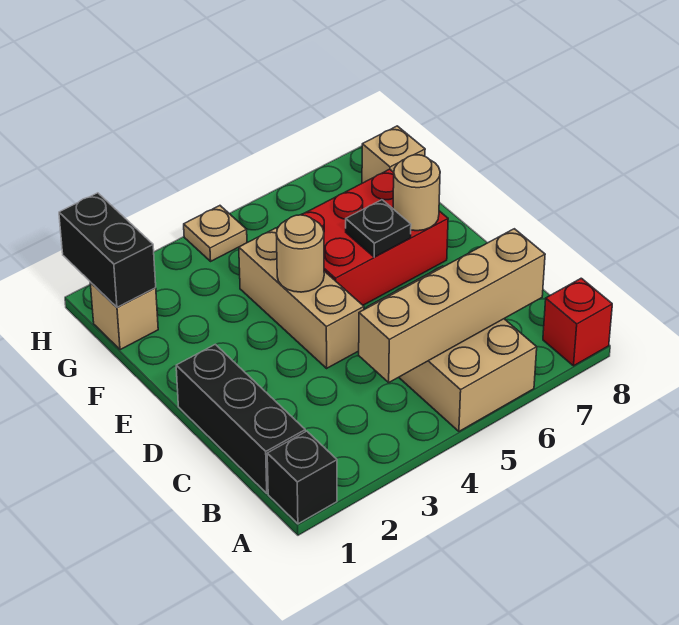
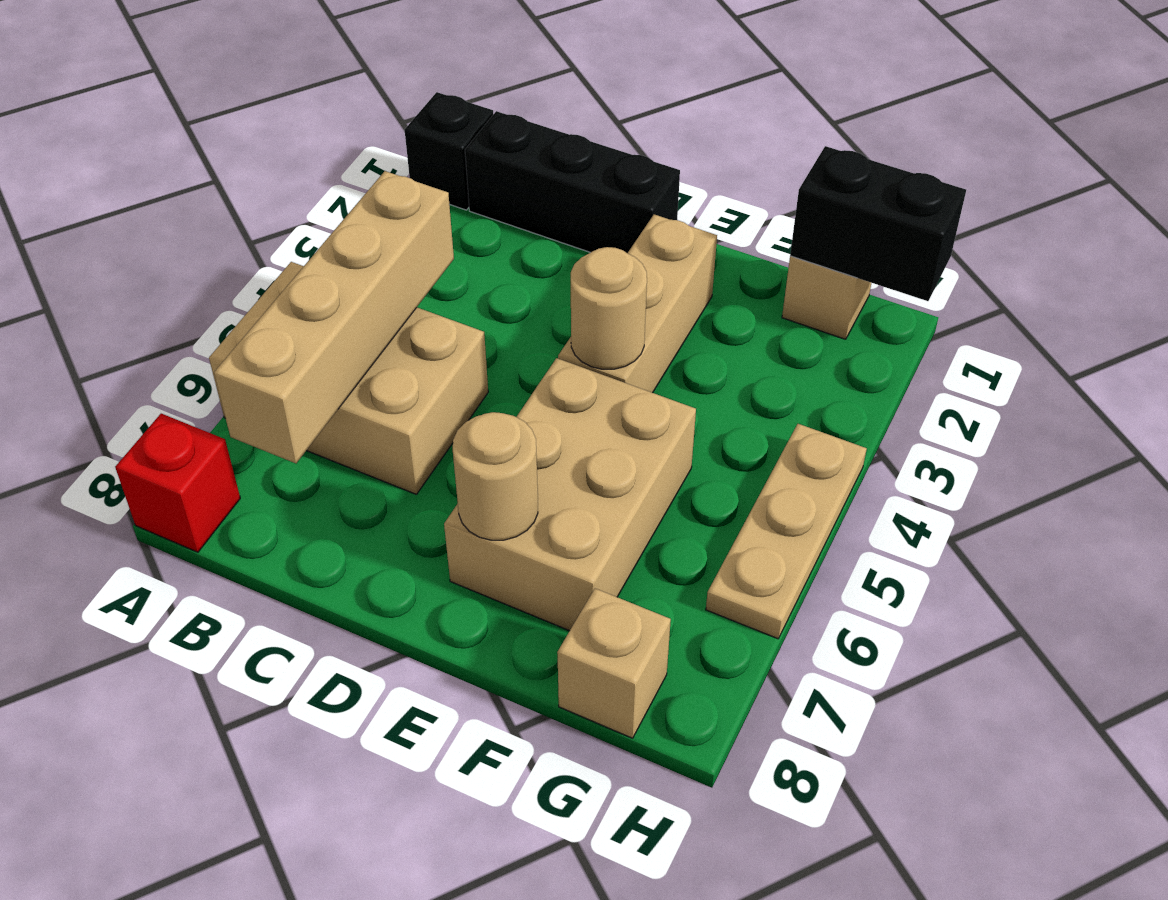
tan brick D4:F4 level 1 -> tan brick E2:E4 level 1
red brick E5:F7 level 1 -> tan brick E5:F7 level 1
black plate E6 level 2 -> none
tan plate H4 level 1 -> tan plate H4:H6 level 1

